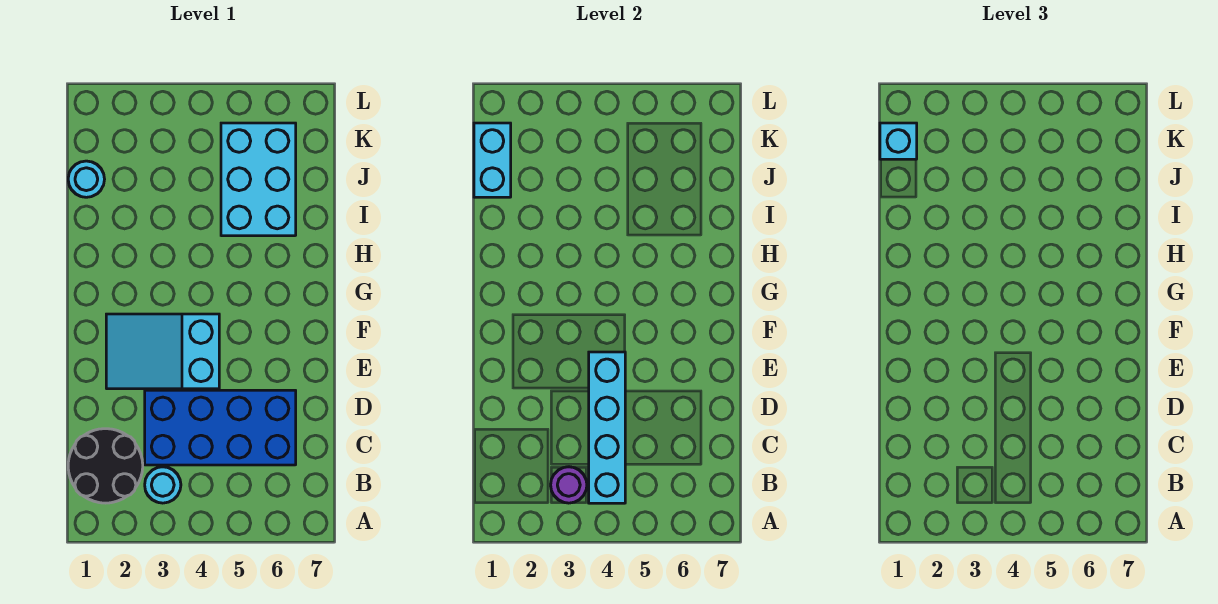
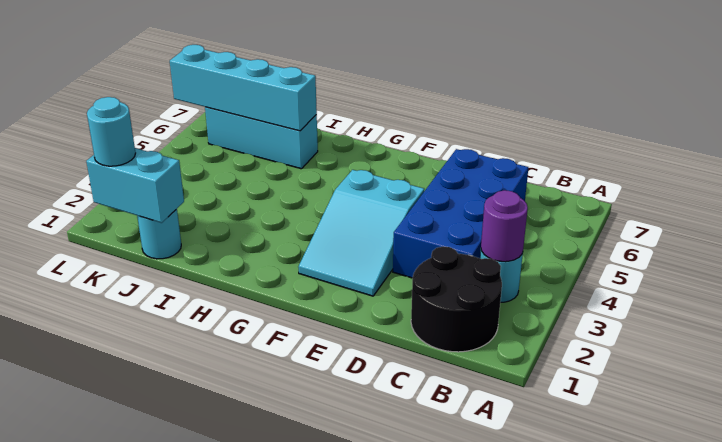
cyan brick B4:E4 level 2 -> cyan brick I6:L6 level 2
cyan brick I5:K6 level 1 -> cyan brick I6:K6 level 1
cyan brick K1 level 3 -> cyan round brick K1 level 3

